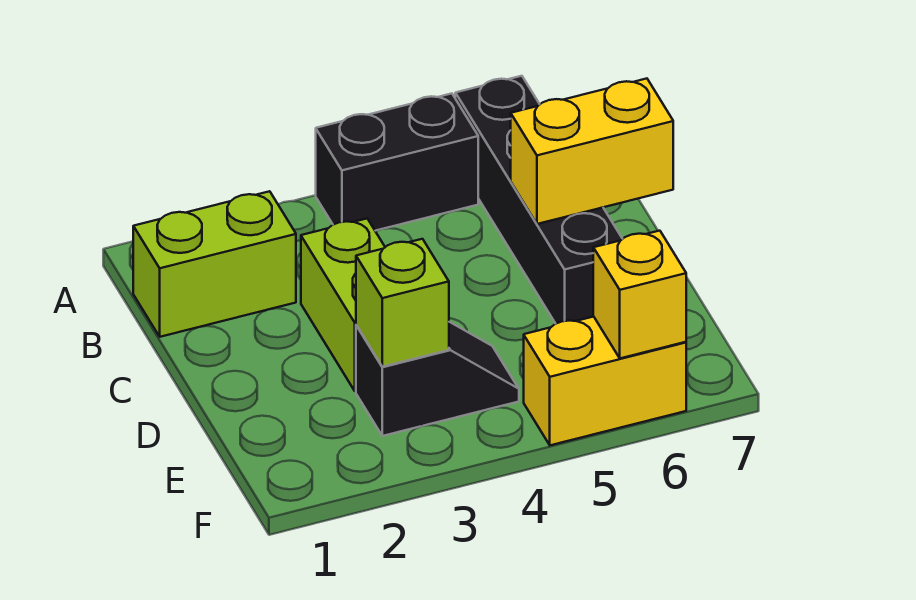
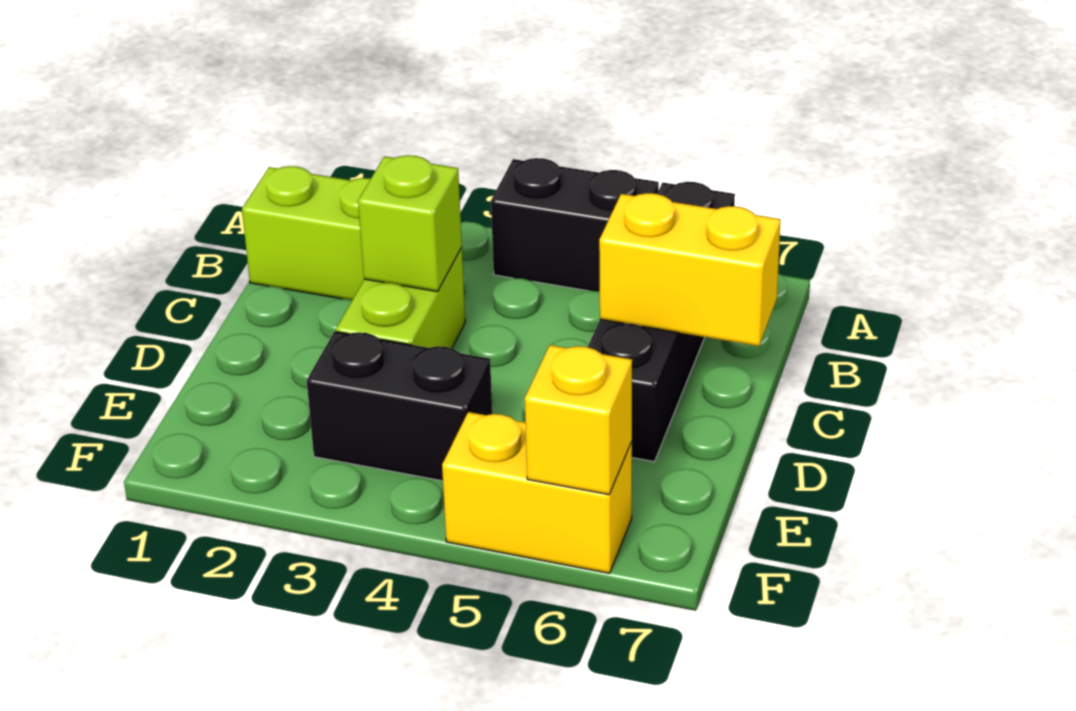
black slope E3:E4 level 1 top 3 -> black brick E3:E4 level 1
lime brick E3 level 2 -> lime brick C3 level 2

